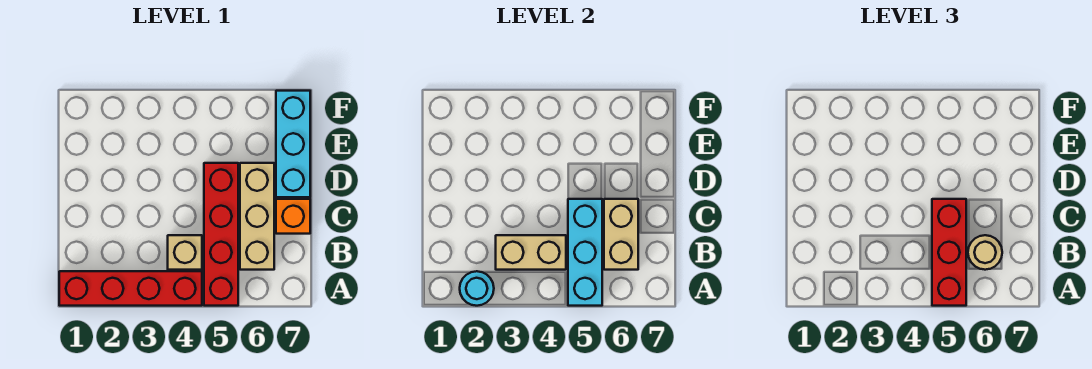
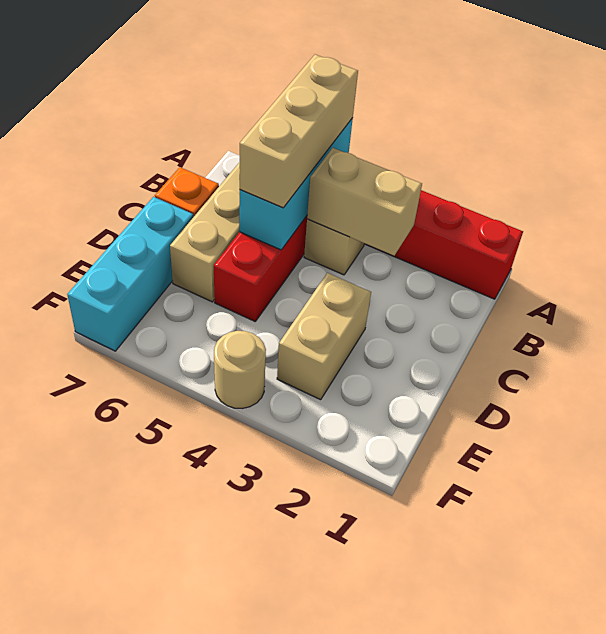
cyan round brick A2 level 2 -> none
red brick A5:C5 level 3 -> tan brick A5:C5 level 3
tan brick B6:C6 level 2 -> tan brick D3:E3 level 1
tan round brick B6 level 3 -> tan round brick F4 level 1

